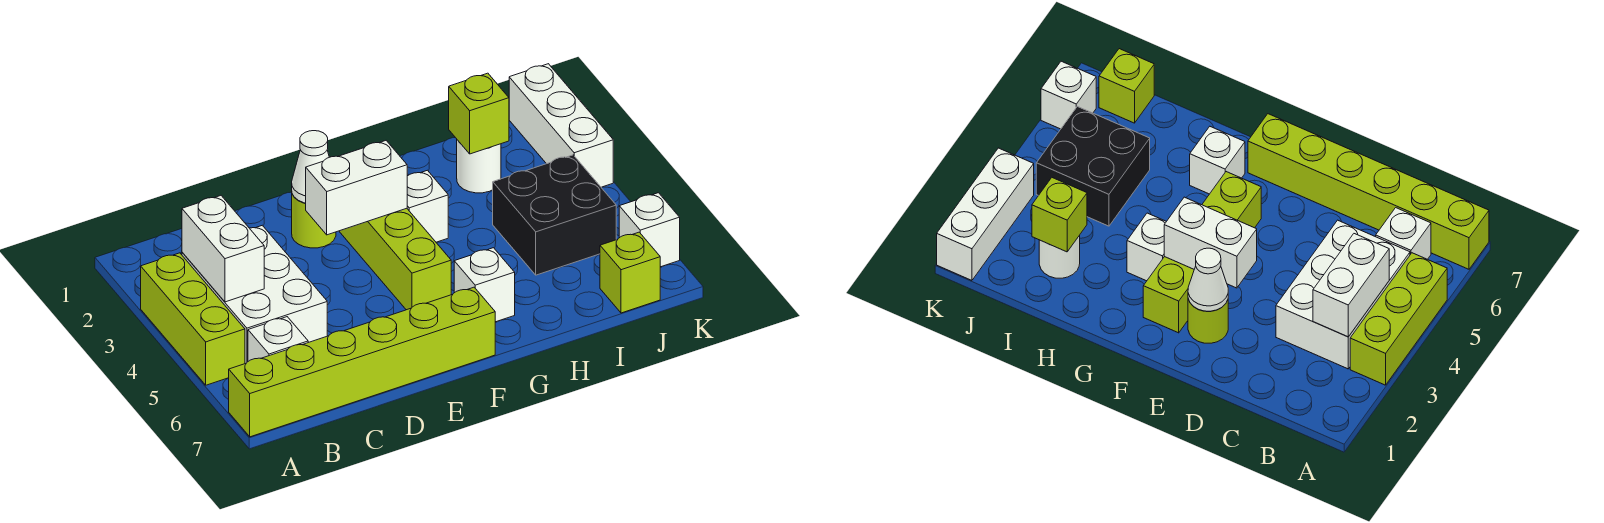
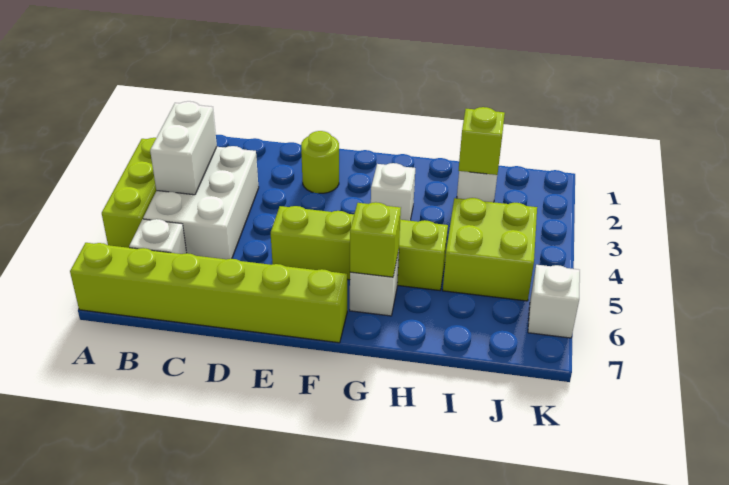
white cone E2 level 2 -> none
white brick E3:F3 level 2 -> none
lime brick F2:F5 level 1 -> lime brick E5:H5 level 1
black brick I4:J5 level 1 -> lime brick I4:J5 level 1
lime brick J7 level 1 -> lime brick G6 level 2
white brick K1:K3 level 1 -> none

